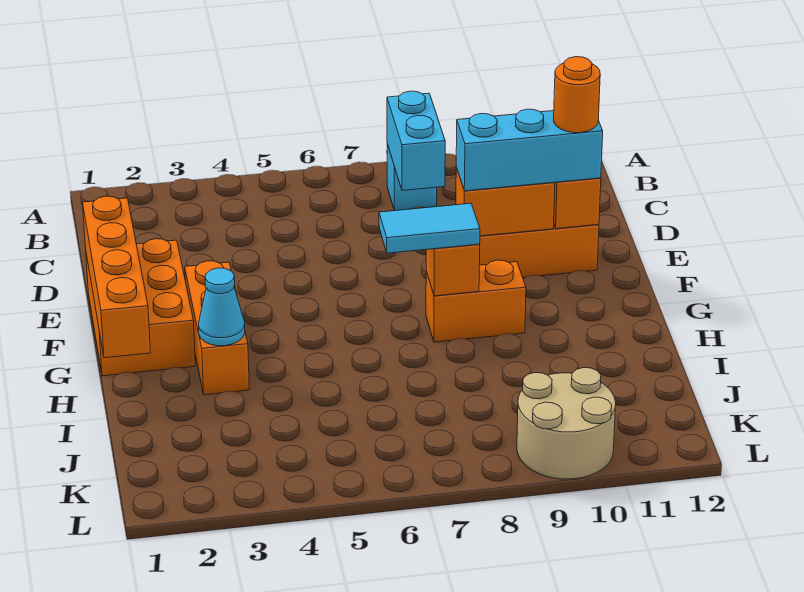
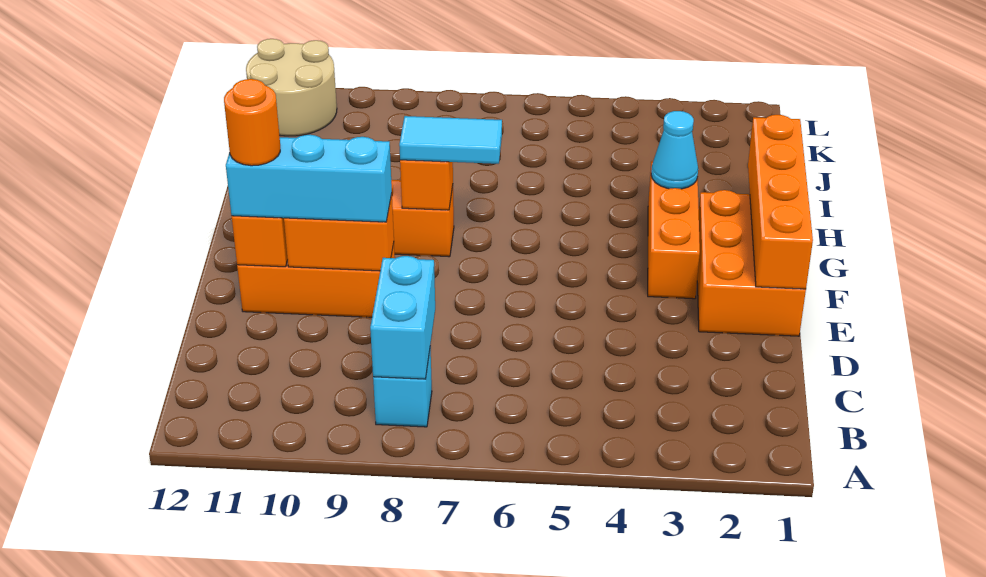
tan round brick K9:L10 level 1 -> tan round brick K11:L12 level 1

